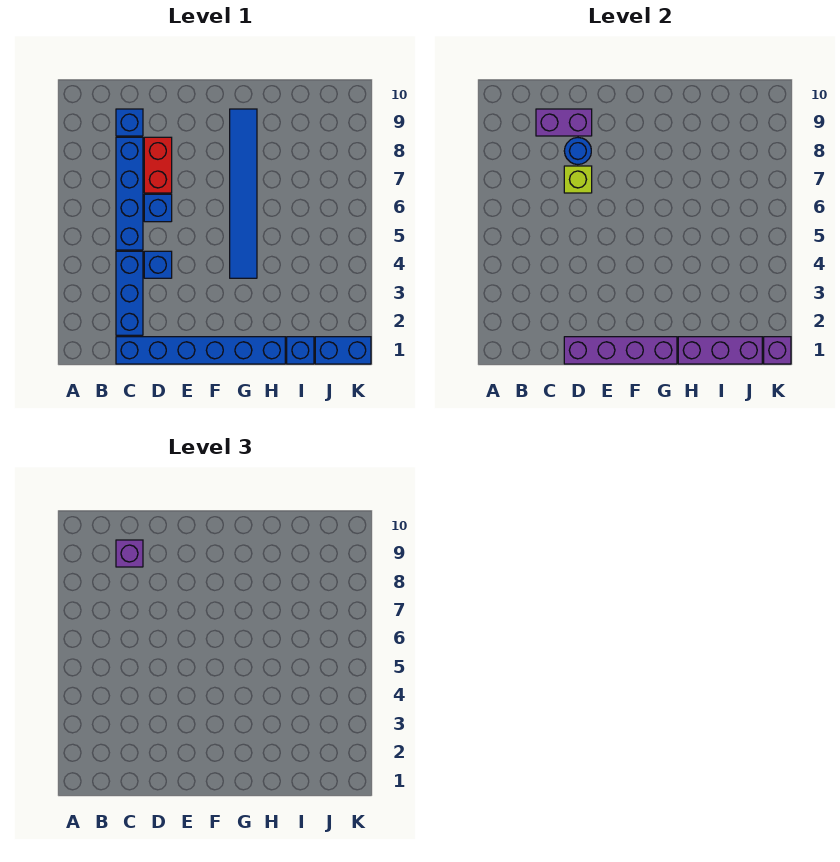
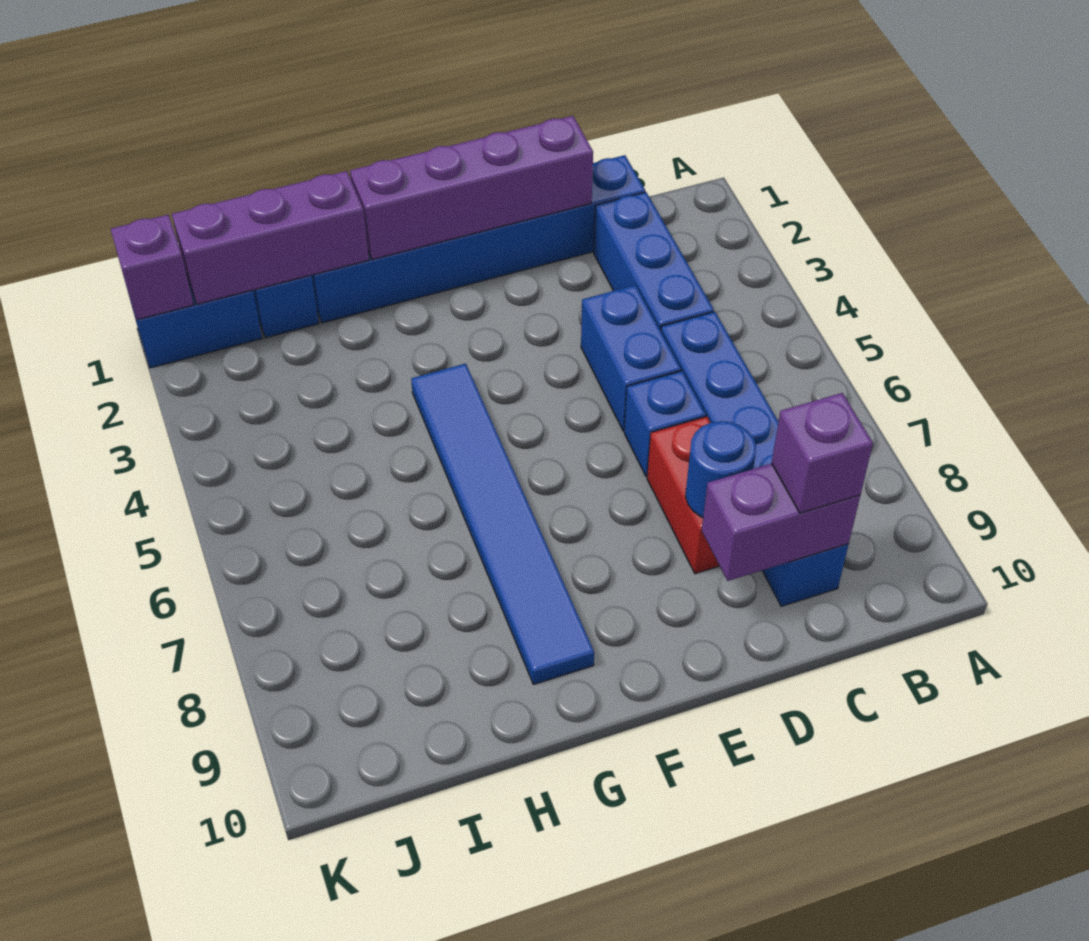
blue brick D4 level 1 -> blue brick D4:D5 level 1
lime brick D7 level 2 -> none

